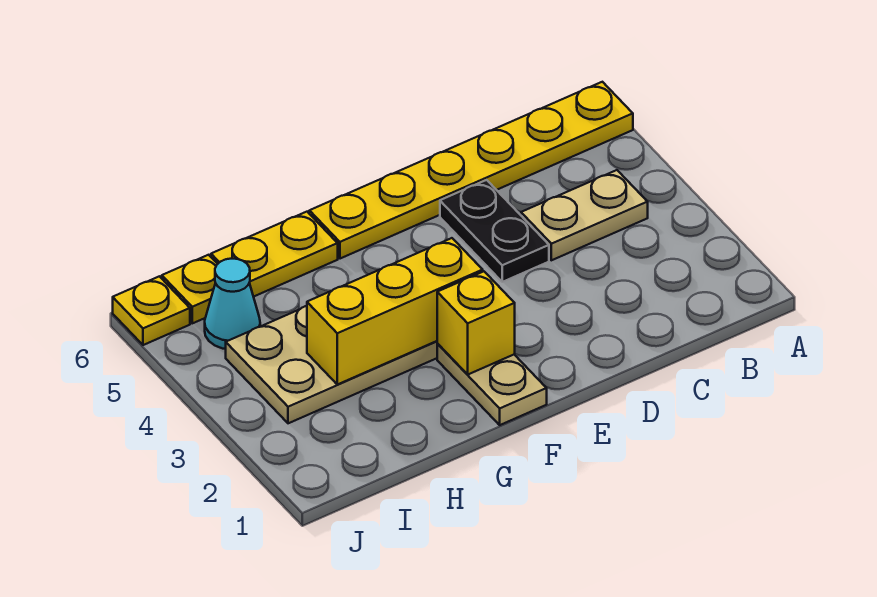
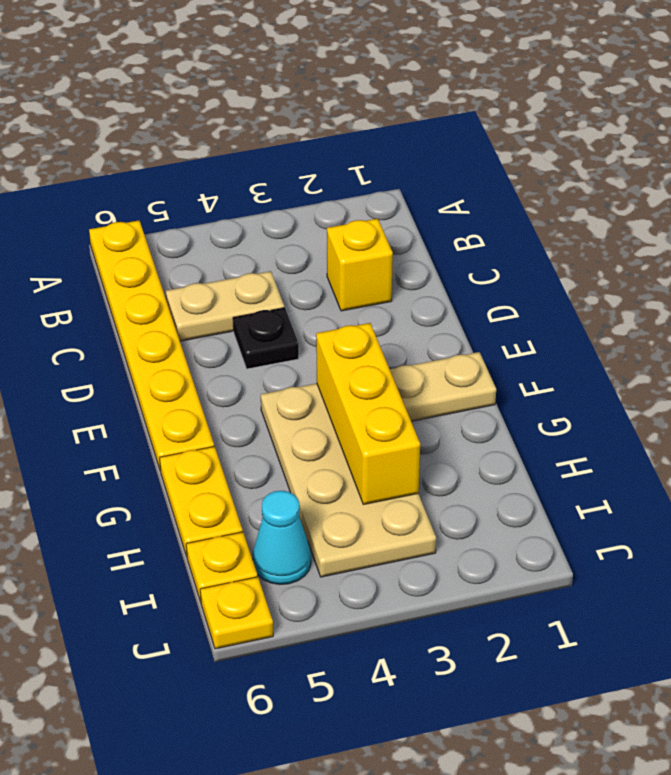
tan plate B4:C4 level 1 -> tan plate C4:C5 level 1
black plate D4:D5 level 1 -> black plate D4 level 1
yellow brick F2 level 2 -> yellow brick C2 level 1

